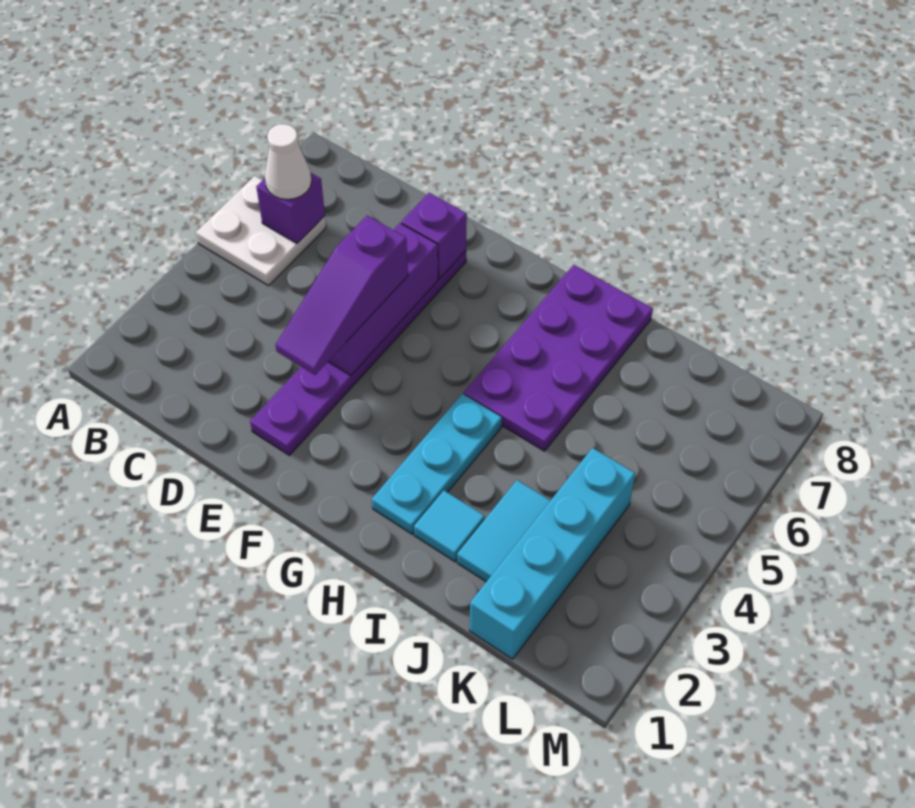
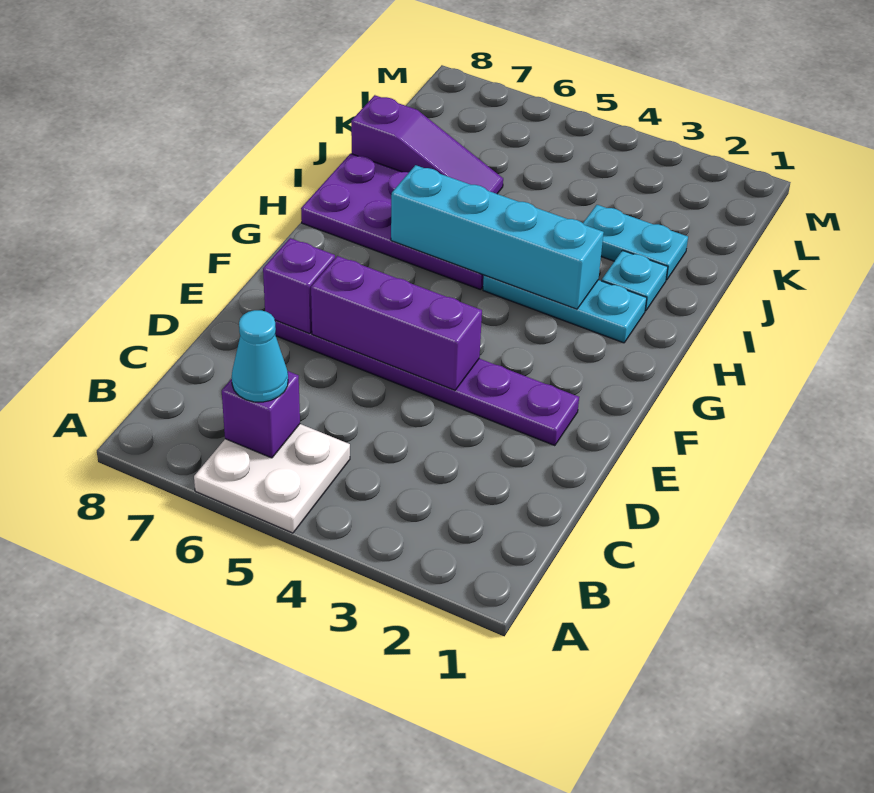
white cone B6 level 3 -> cyan cone B6 level 3
purple slope E3:E5 level 3 top 5 -> purple slope J6:J8 level 1 top 8
cyan tile I2 level 1 -> cyan plate I2 level 1
cyan tile J2:J3 level 1 -> cyan plate J2:J3 level 1
cyan brick K1:K4 level 1 -> cyan brick H3:H6 level 2

